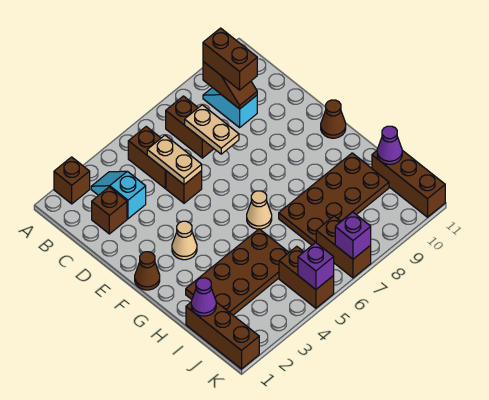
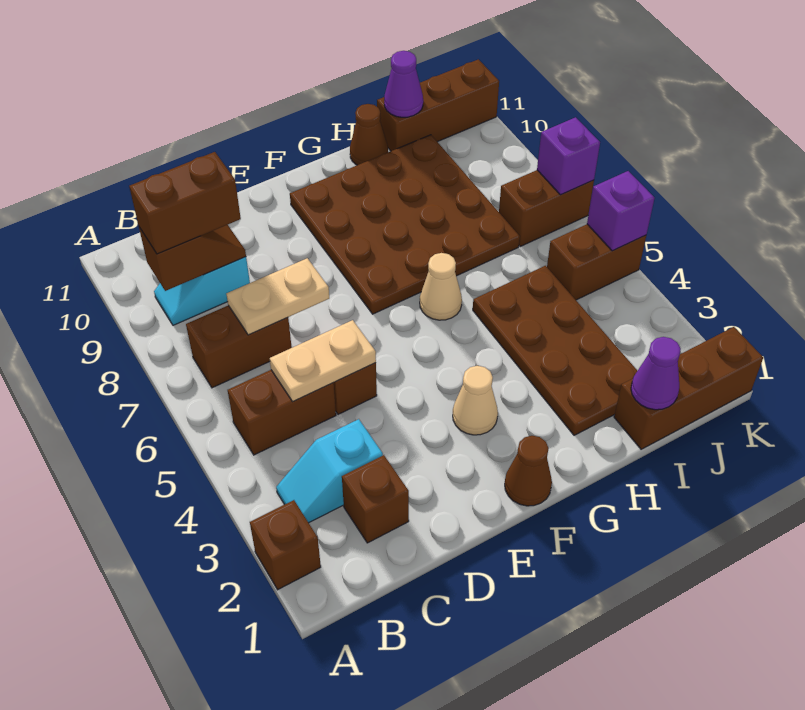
brown cone F11 level 1 -> brown cone H11 level 1
brown plate H7:I10 level 1 -> brown plate F7:I10 level 1

